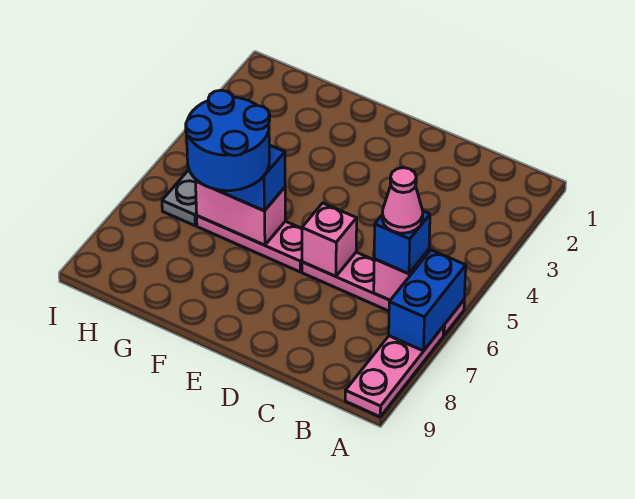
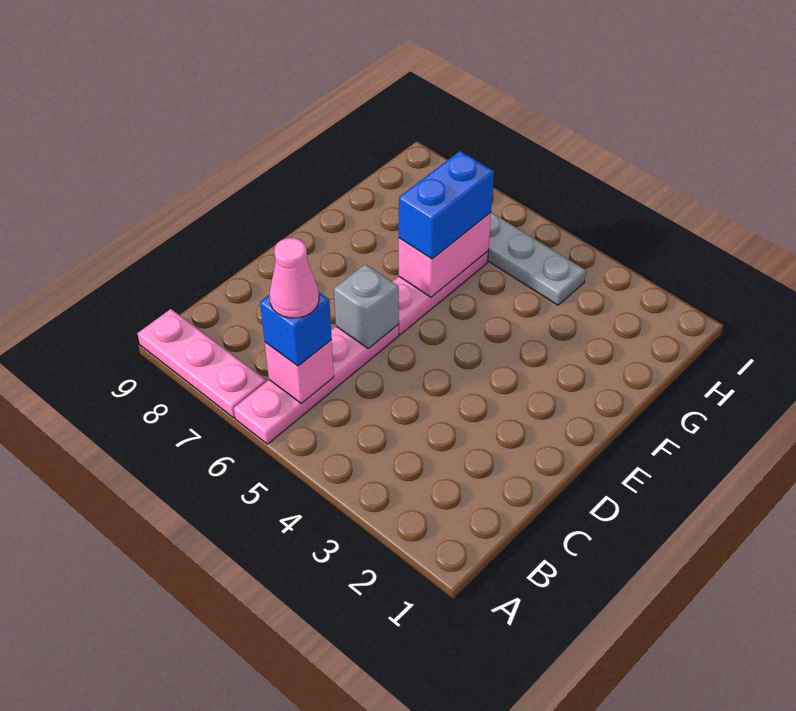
blue brick A6:A7 level 2 -> none
pink brick D6 level 2 -> grey brick D6 level 2
blue round brick F6:G7 level 4 -> none

